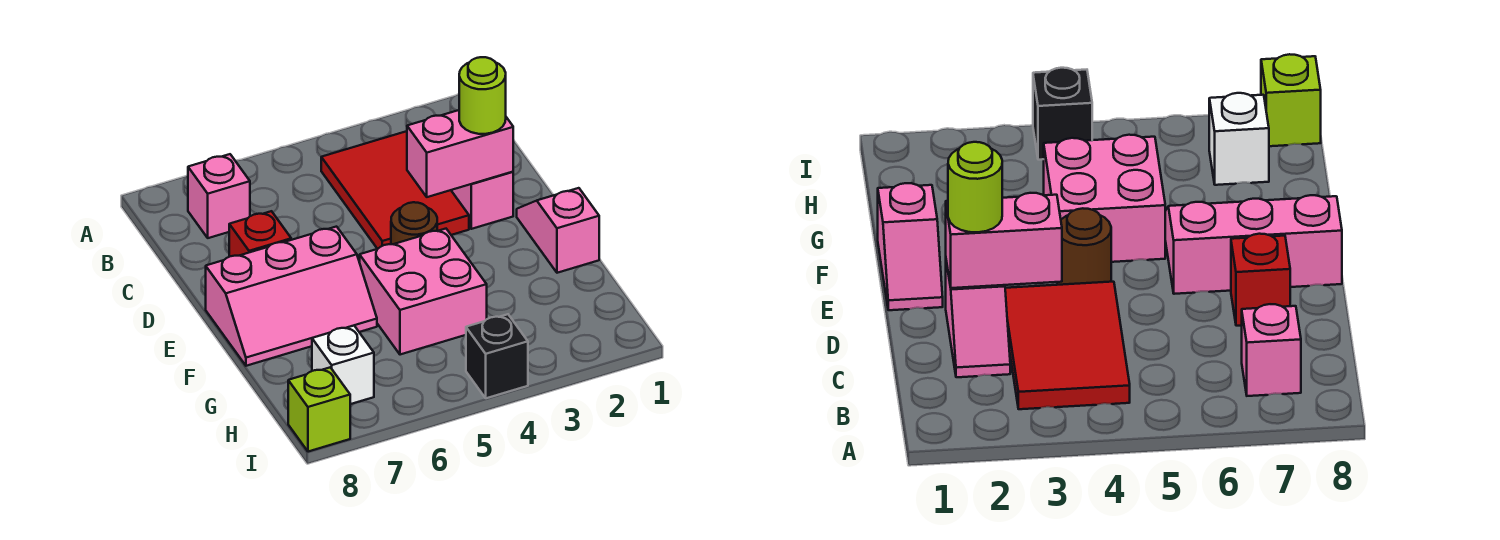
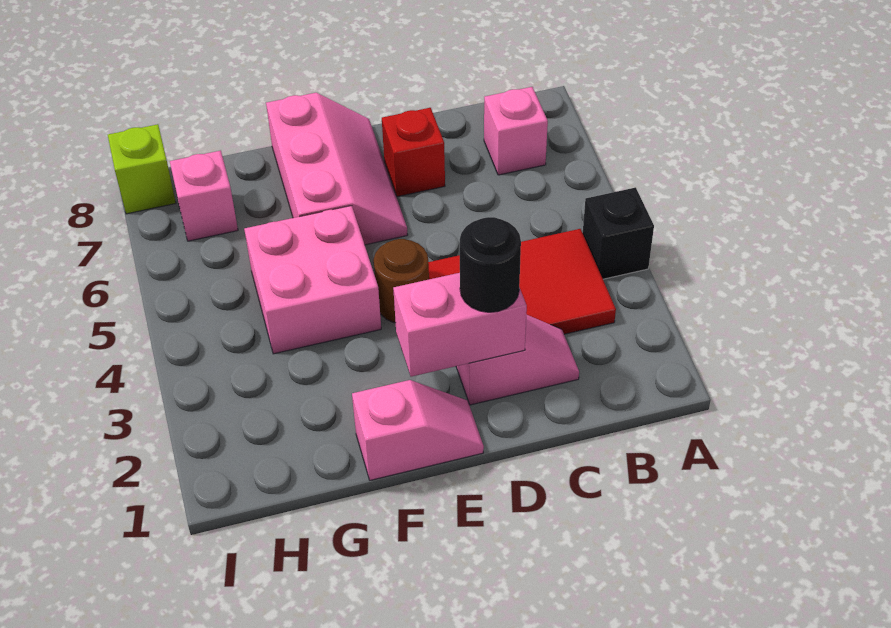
pink brick D2:D3 level 2 -> pink brick D2:E2 level 2
lime round brick D2 level 3 -> black round brick D2 level 3
pink slope E6:F8 level 1 top E -> pink slope E6:F8 level 1 top F
white brick H7 level 1 -> pink brick H7 level 1
black brick I4 level 1 -> black brick A4 level 1

